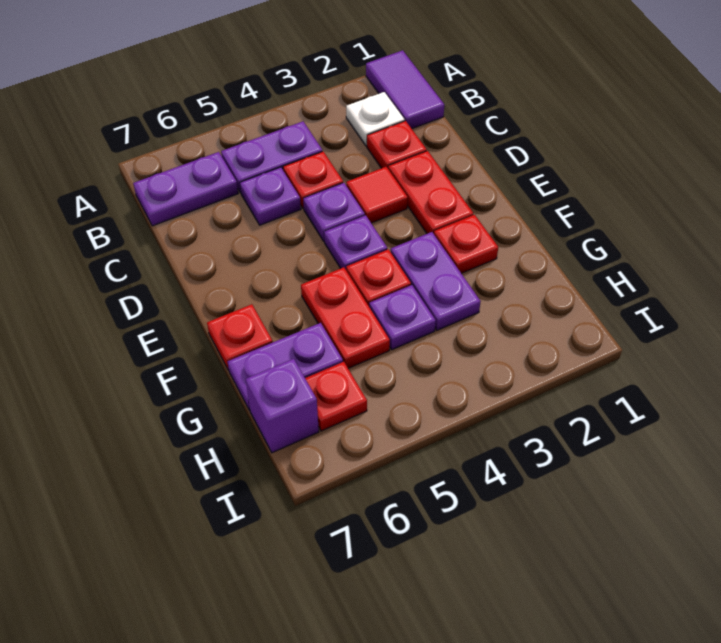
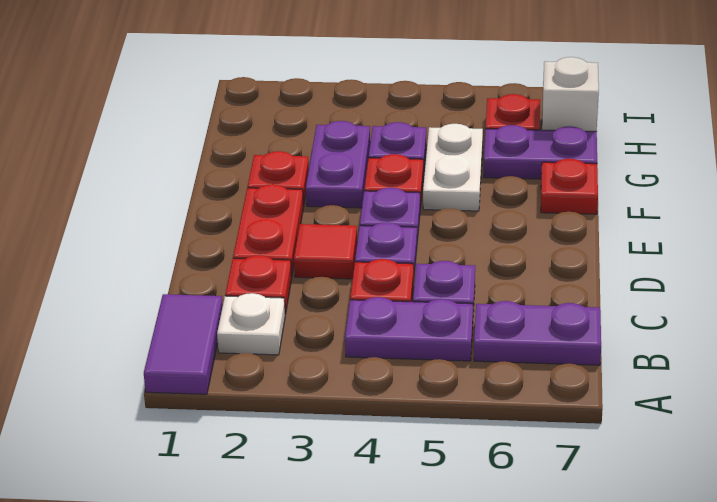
red plate F5:G5 level 1 -> white plate F5:G5 level 1
purple brick H7 level 1 -> white brick H7 level 1

